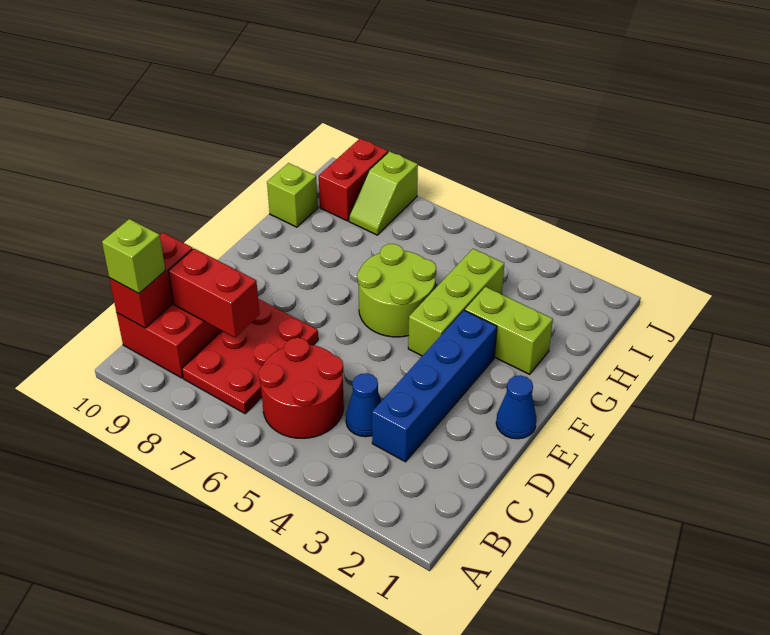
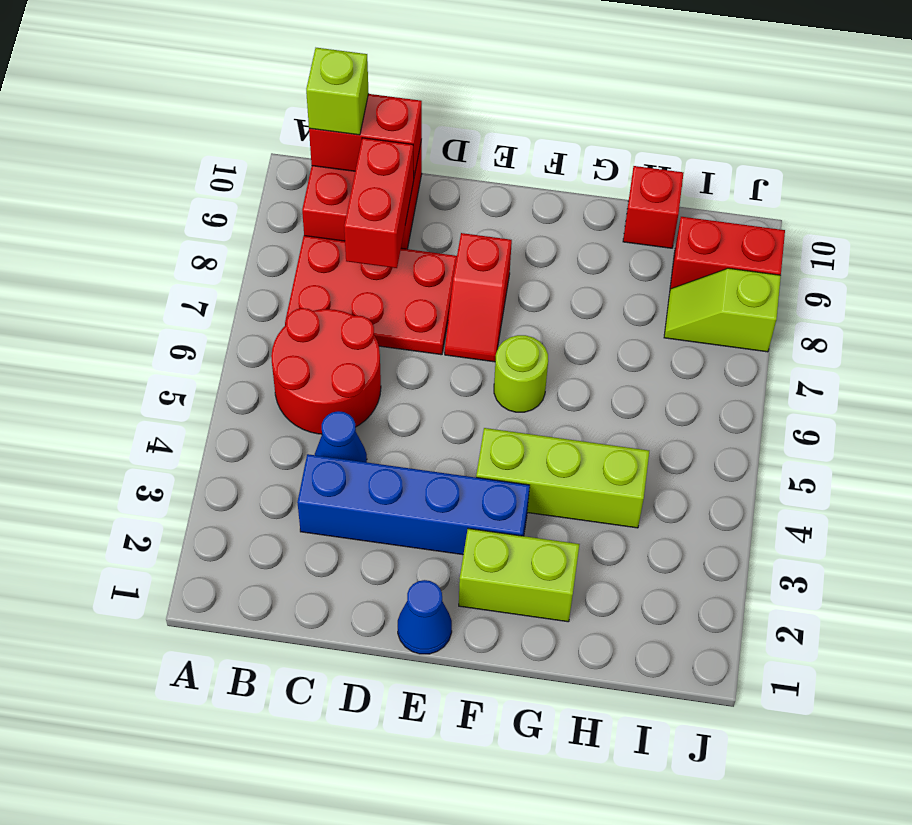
none -> red slope E7:E8 level 1 top 8
lime round brick F5:G6 level 1 -> lime round brick F6 level 1
lime brick G2:G3 level 1 -> lime brick F2:G2 level 1
lime brick H10 level 1 -> red brick H10 level 1

